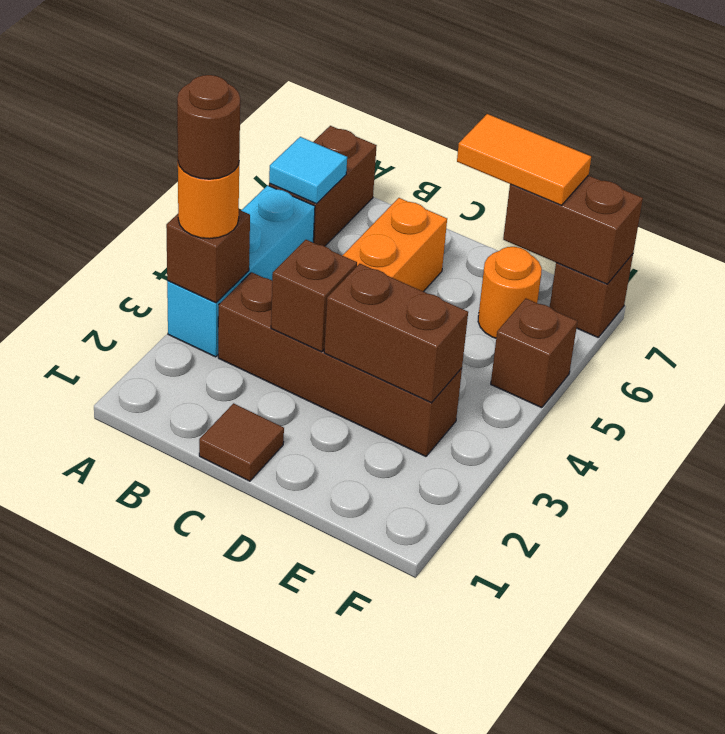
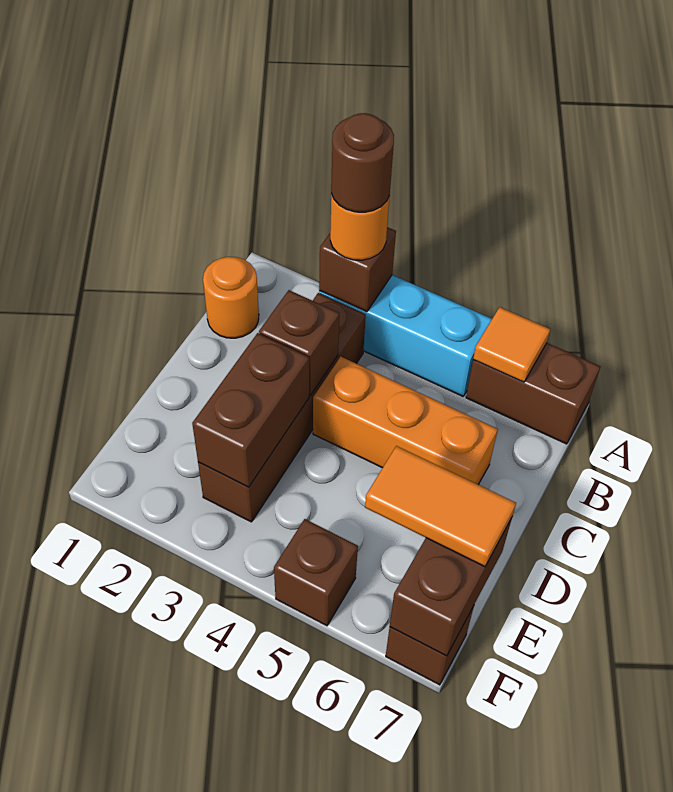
cyan tile A6 level 2 -> orange tile A6 level 2
brown tile C1 level 1 -> none
orange tile D7:E7 level 3 -> orange tile E6:E7 level 3
orange round brick E6 level 1 -> orange round brick B1 level 1

